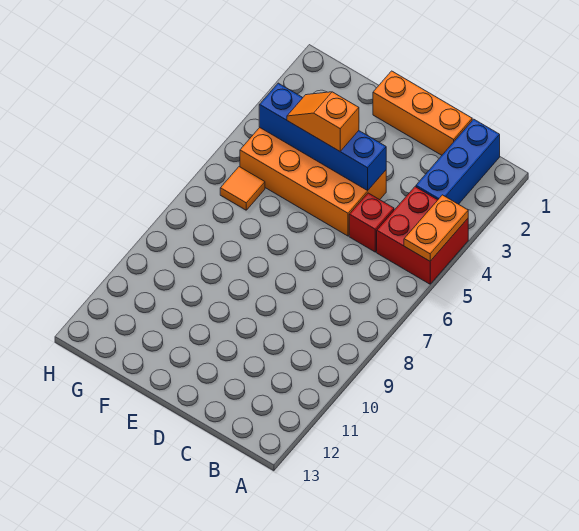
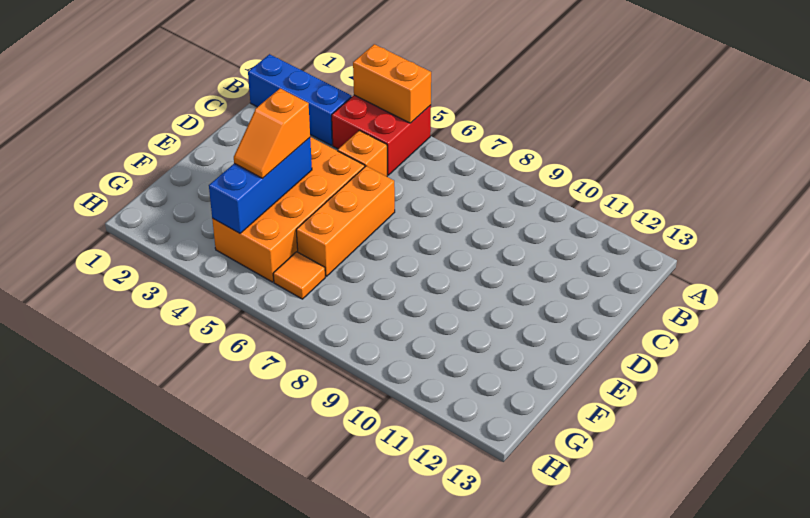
orange plate A4:A5 level 2 -> orange brick A4:A5 level 2
orange brick C1:E1 level 1 -> orange brick D6:F6 level 1
red brick C5 level 1 -> orange brick C5 level 1
blue brick D4:G4 level 2 -> blue brick E4:G4 level 2

